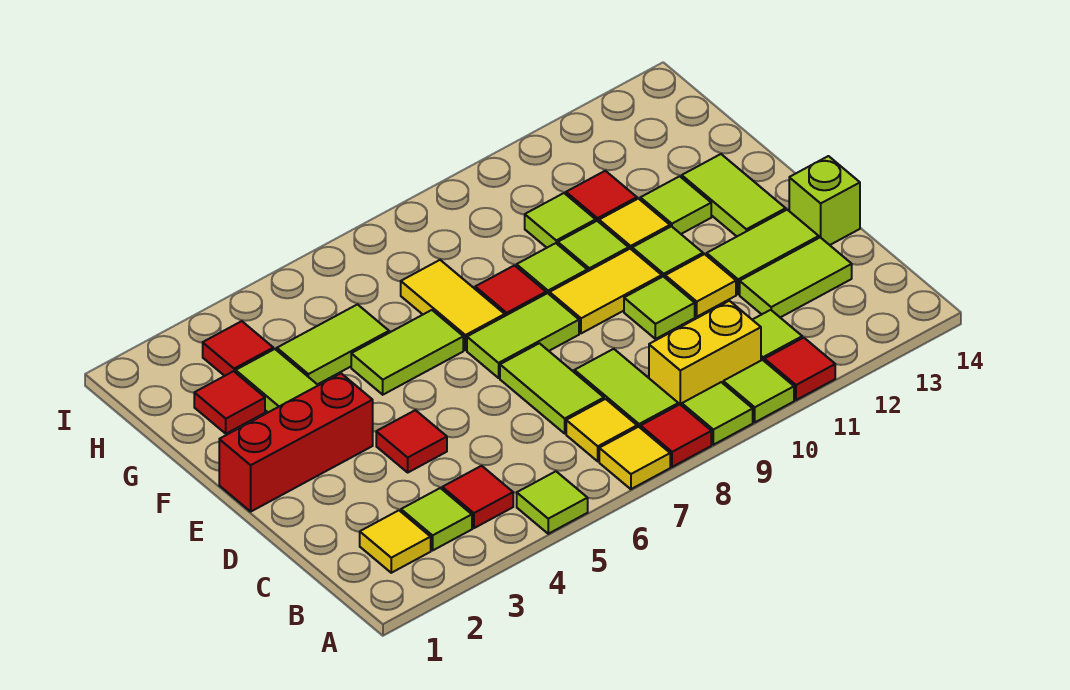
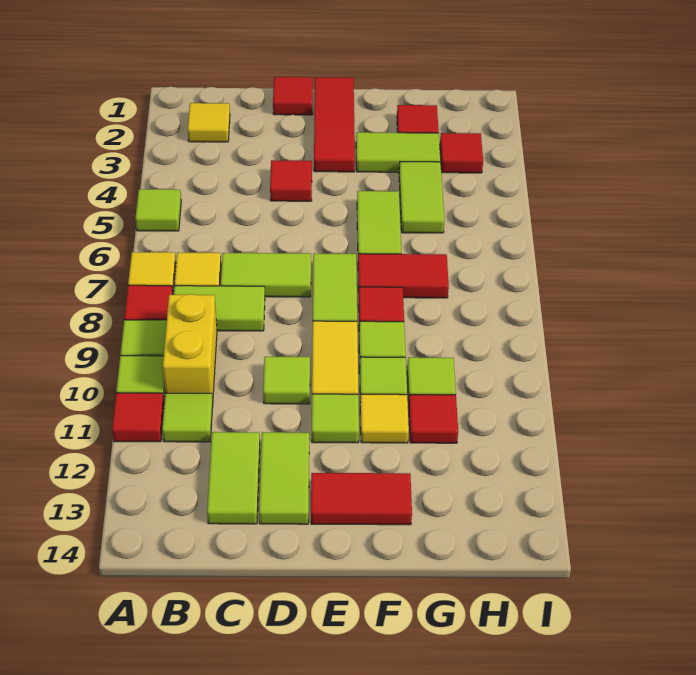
lime tile B3 level 1 -> none
red tile B4 level 1 -> red tile D1 level 1
yellow tile D11 level 1 -> none
lime brick D14 level 1 -> none
red brick E1:E3 level 1 -> red tile E1:E3 level 1
lime tile E13:F13 level 1 -> red tile E13:F13 level 1
yellow tile F7:G7 level 1 -> red tile F7:G7 level 1
lime tile F12 level 1 -> none

